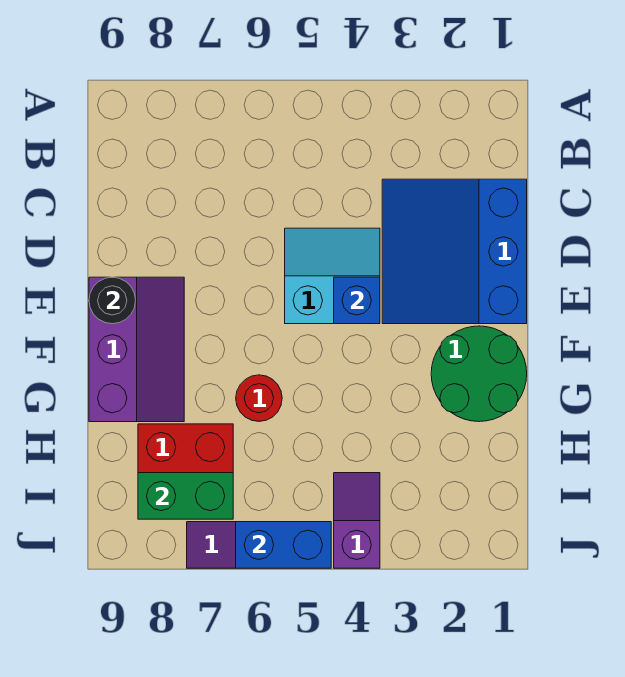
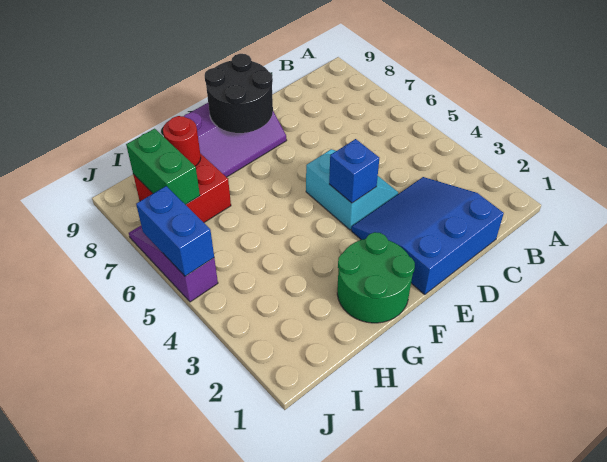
black round brick E9 level 2 -> black round brick E8:F9 level 2
red round brick G6 level 1 -> red round brick H8 level 2
purple slope I4:J4 level 1 top J -> none

